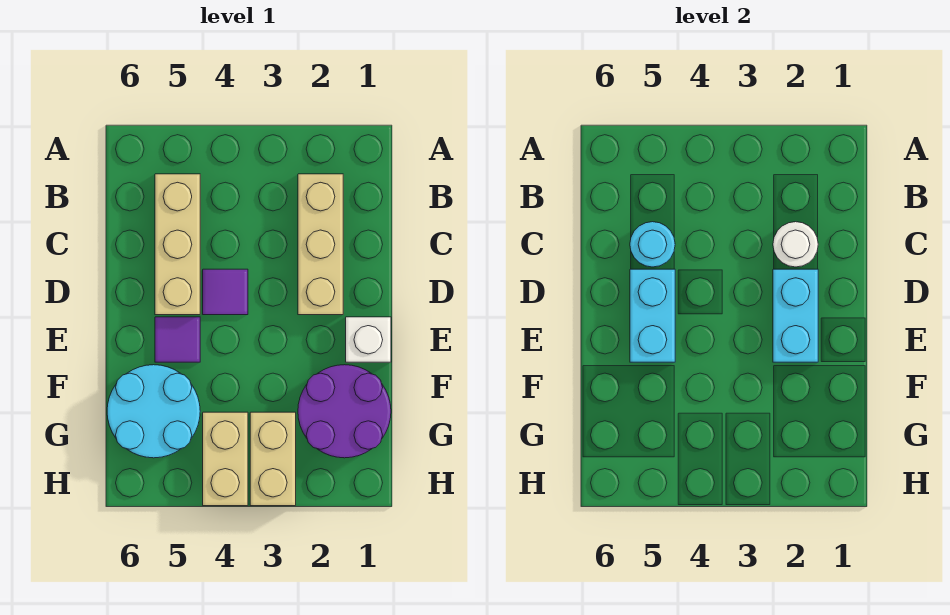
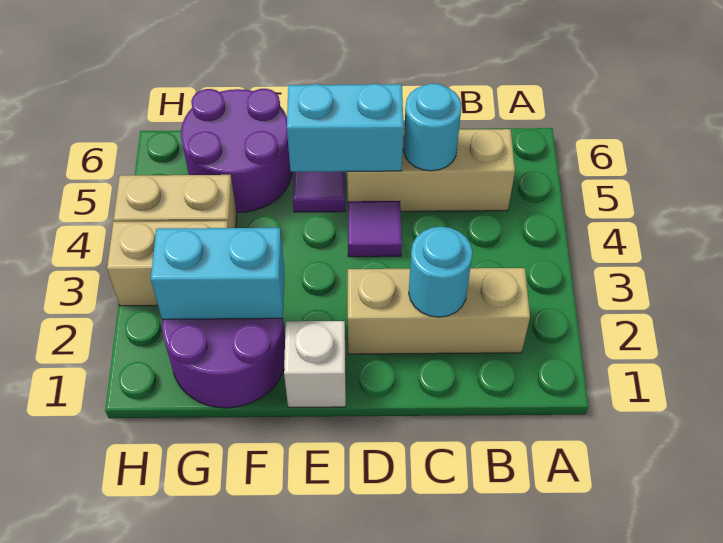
white round brick C2 level 2 -> cyan round brick C2 level 2
cyan brick D2:E2 level 2 -> cyan brick F2:G2 level 2
cyan round brick F5:G6 level 1 -> purple round brick F5:G6 level 1

